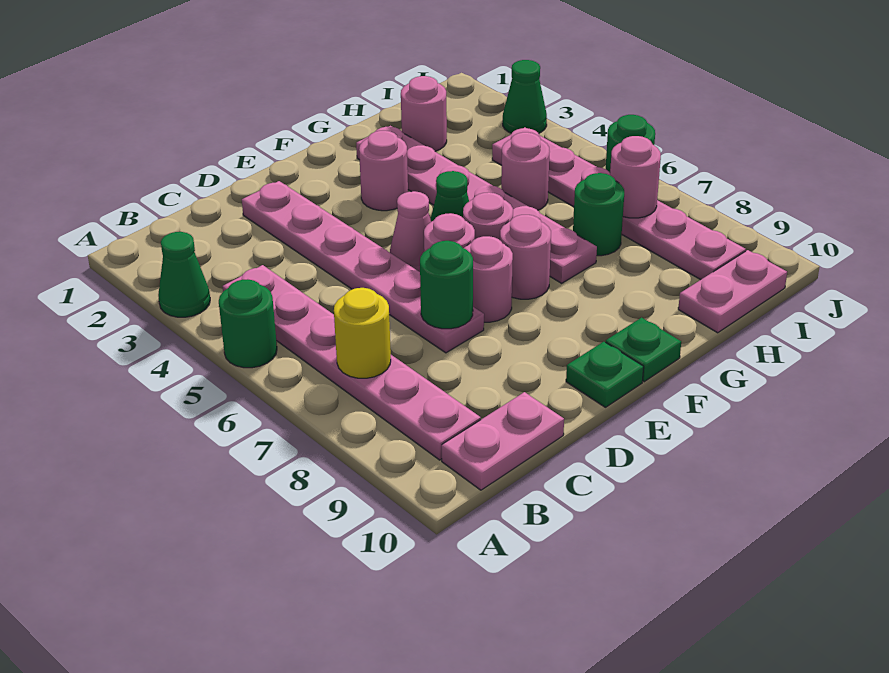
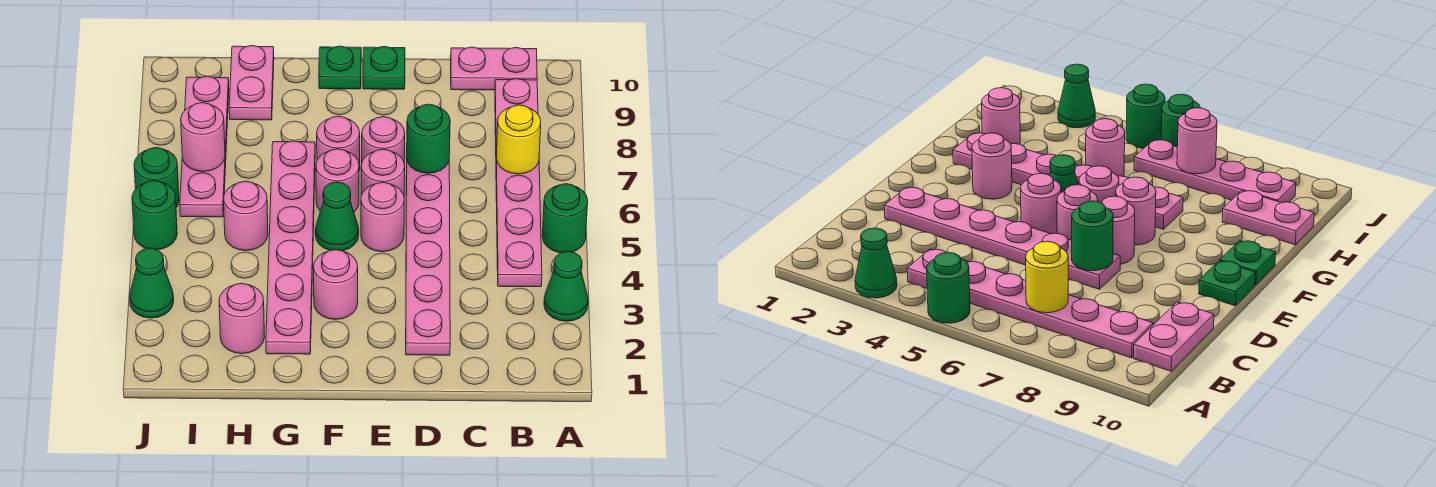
pink cone E5 level 1 -> pink round brick E5 level 1
green round brick H7 level 1 -> green round brick J5 level 1
pink plate H10:I10 level 1 -> pink plate H9:H10 level 1
pink plate I4:I9 level 1 -> pink plate I6:I9 level 1

